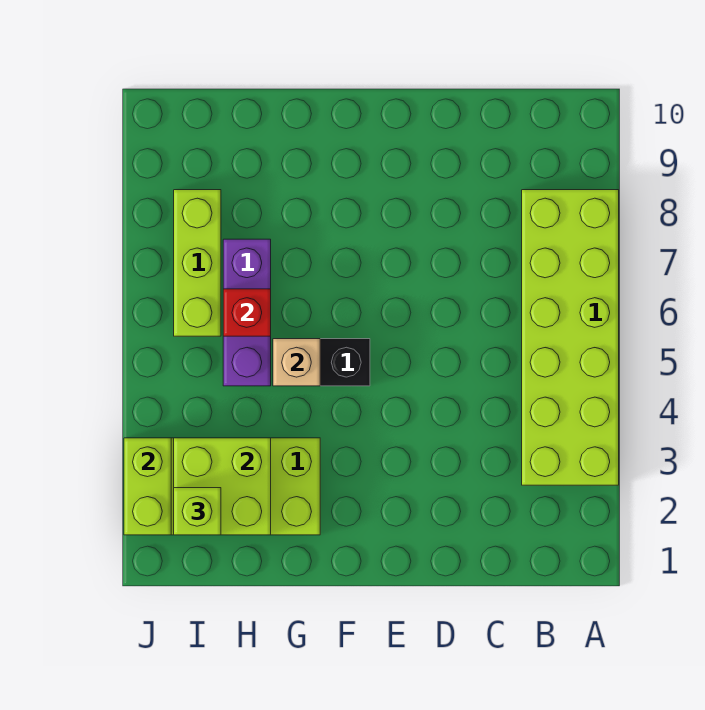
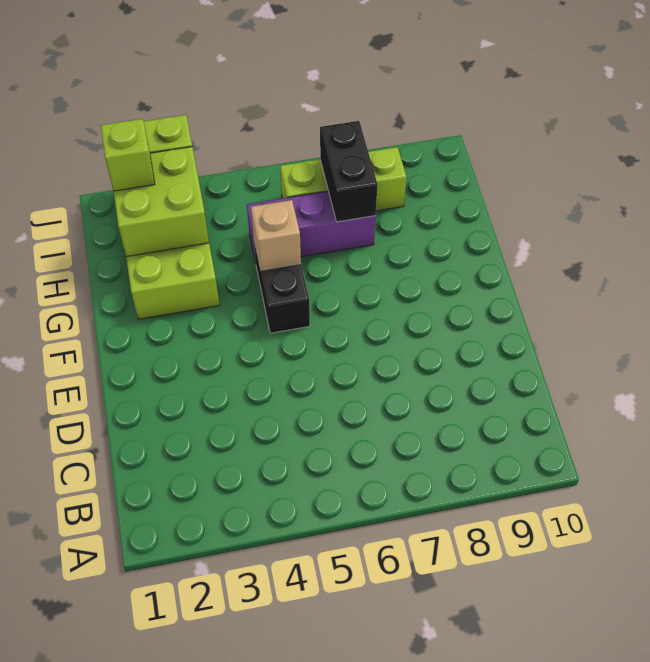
lime brick A3:B8 level 1 -> none
red brick H6 level 2 -> none
none -> black brick H7:I7 level 2

